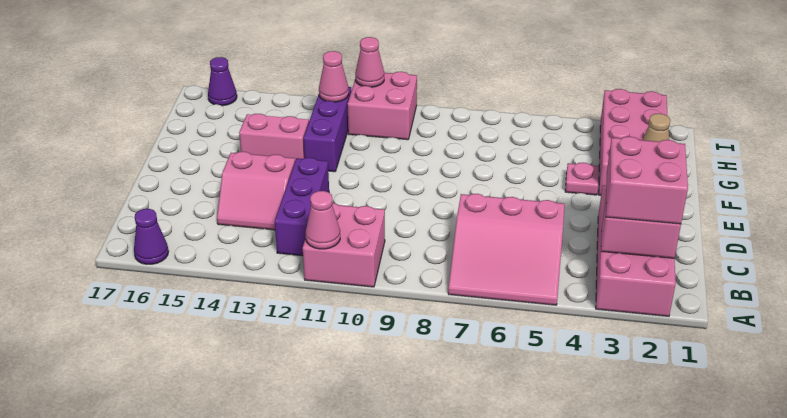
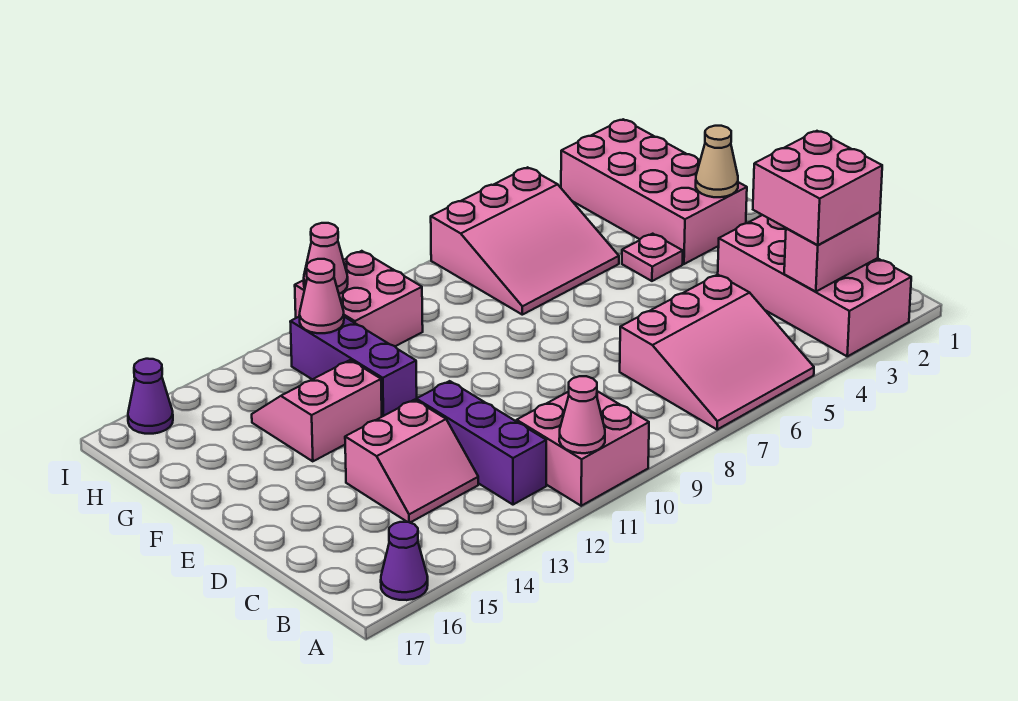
none -> pink slope G5:I7 level 1 top I

